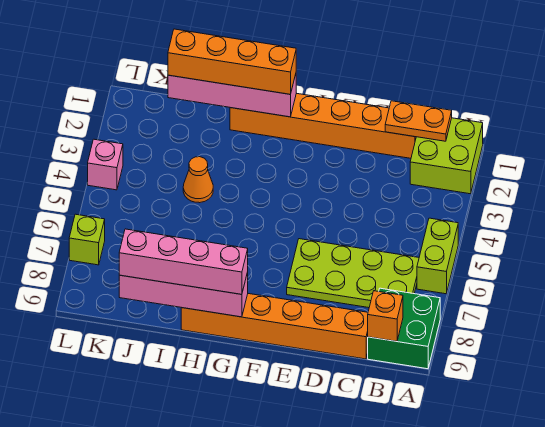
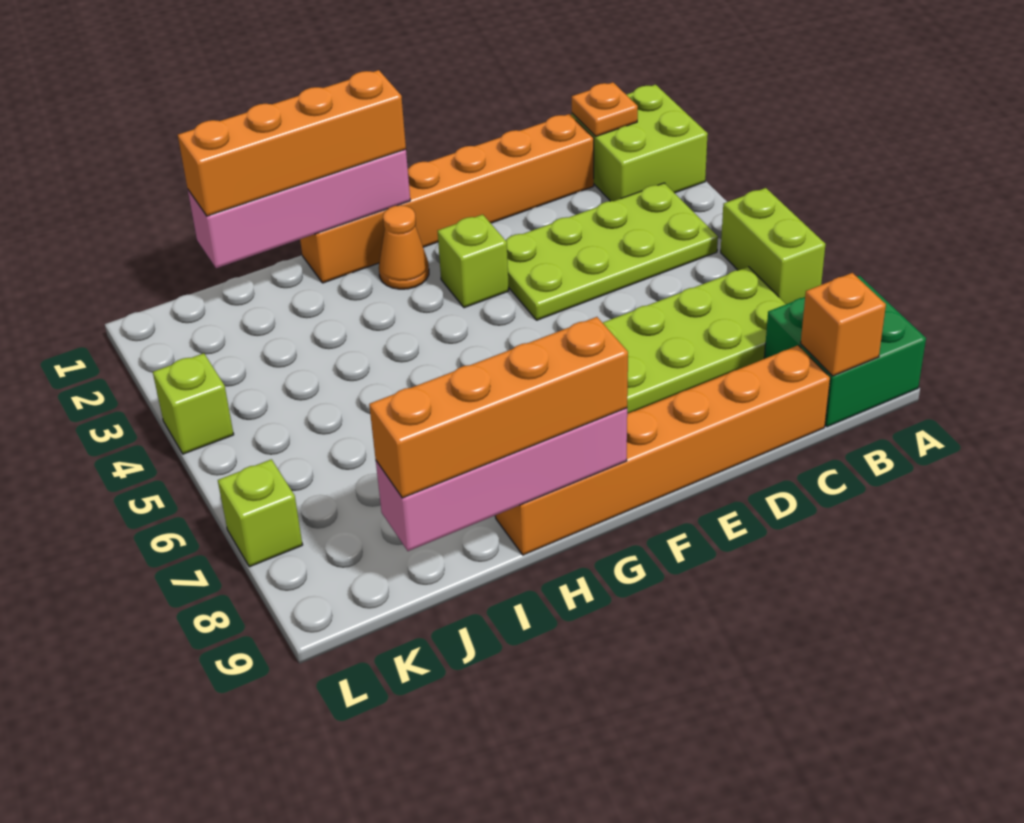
orange plate B1:C1 level 2 -> orange plate B1 level 2
none -> lime plate B3:E4 level 1
none -> lime brick F3 level 1
pink brick G9:J9 level 3 -> orange brick G9:J9 level 3
orange cone I4 level 1 -> orange cone G2 level 1
pink brick L4 level 1 -> lime brick L4 level 1

